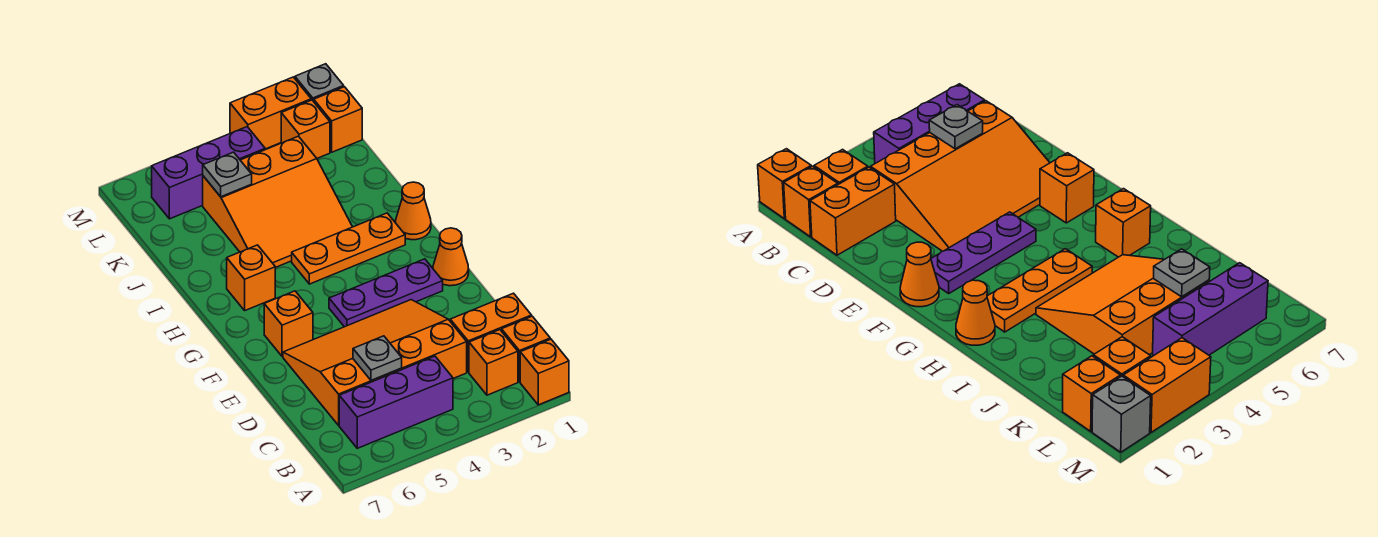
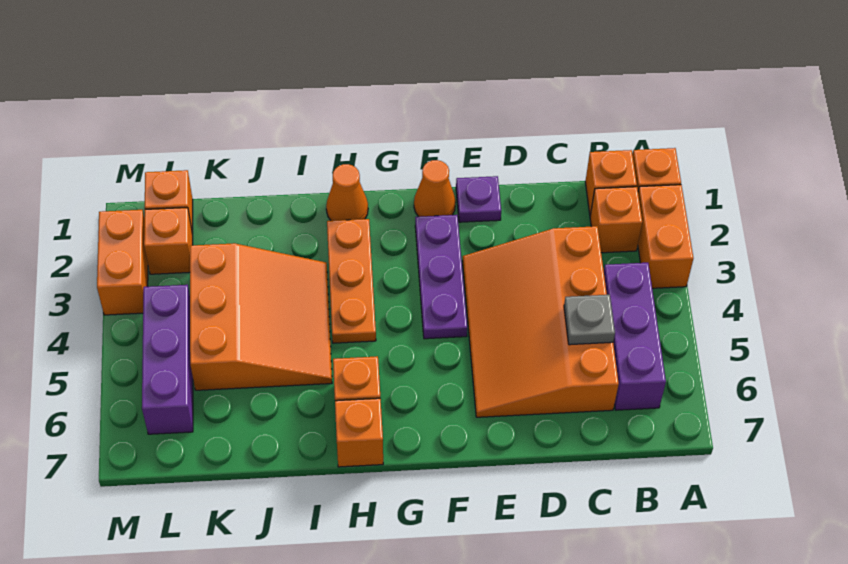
orange brick C1:C2 level 1 -> orange brick A2:A3 level 1
none -> purple plate E1 level 1
orange brick F6 level 1 -> orange brick H7 level 1
grey plate K5 level 2 -> none
grey brick M1 level 1 -> none

